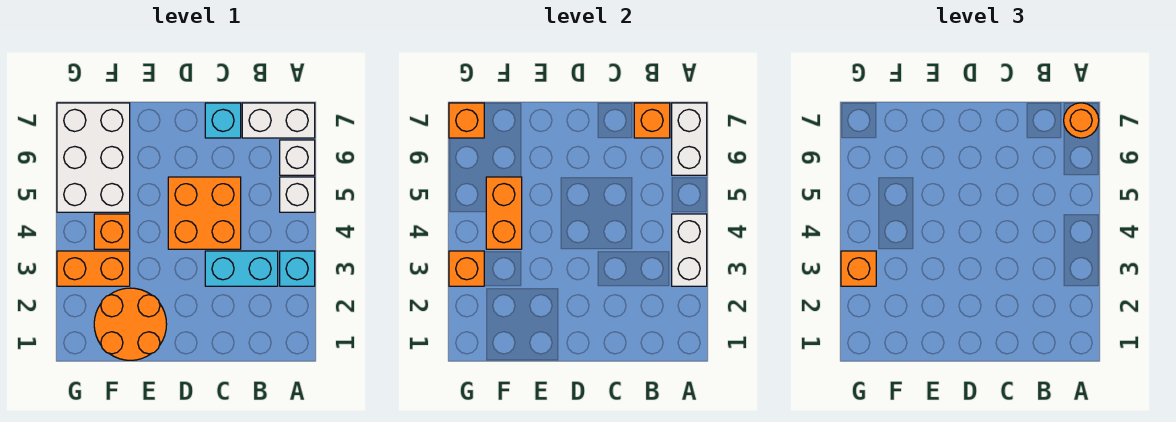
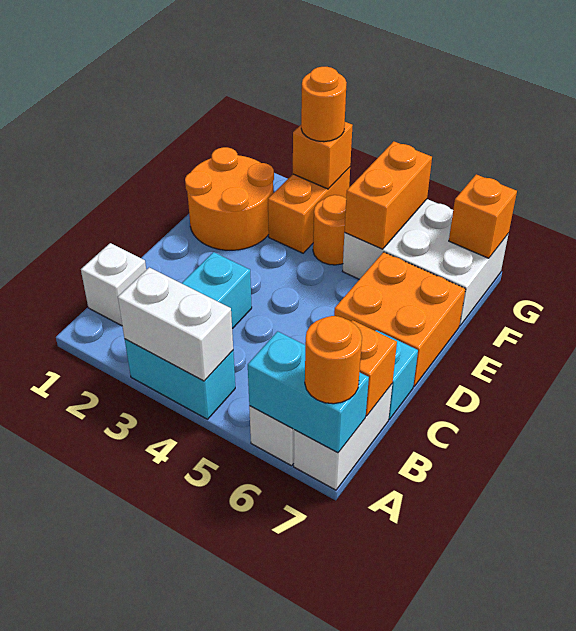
cyan brick A3 level 1 -> cyan brick A3:A4 level 1
white brick A5 level 1 -> white brick B1 level 1
white brick A6:A7 level 2 -> cyan brick A6:A7 level 2
orange brick C4:D5 level 1 -> orange brick D6:E7 level 1
orange brick F4 level 1 -> orange round brick F4 level 1
orange brick F4:F5 level 2 -> orange brick F5:G5 level 2
orange brick G3 level 3 -> orange round brick G3 level 3

